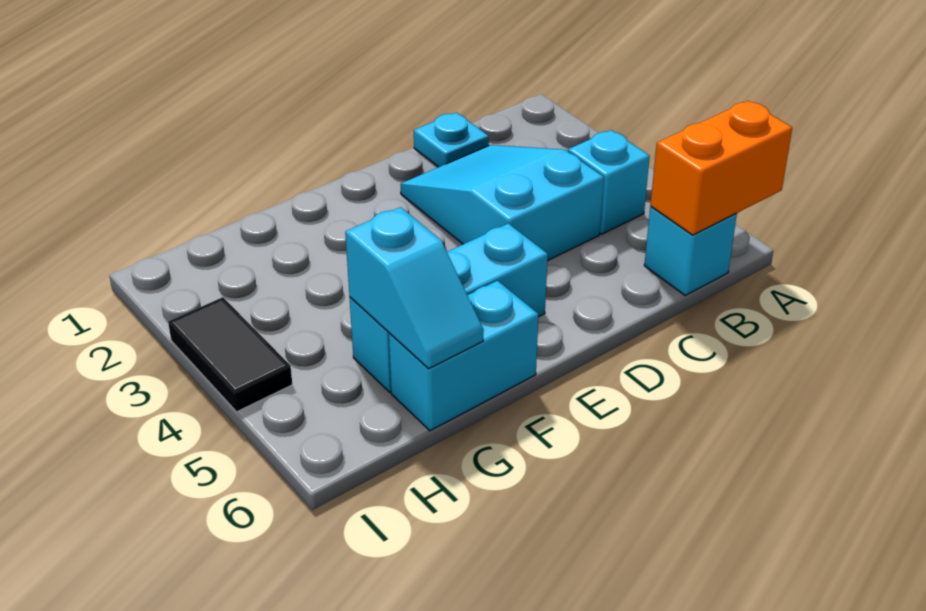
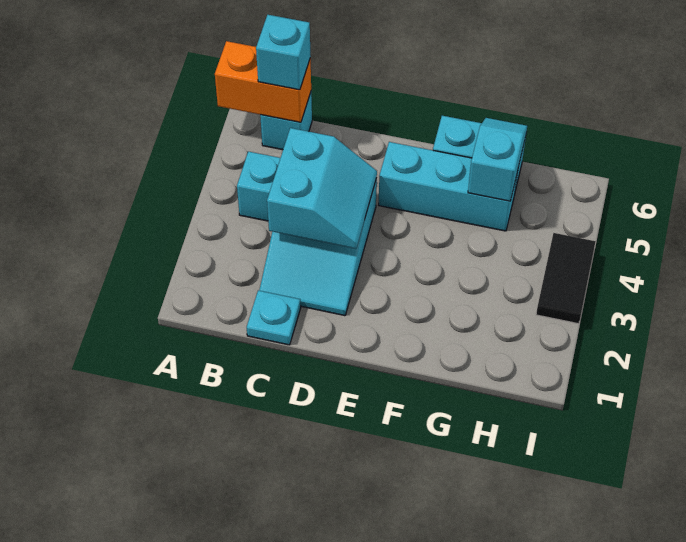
none -> cyan brick B6 level 3
none -> cyan slope C3:D4 level 2 top C

